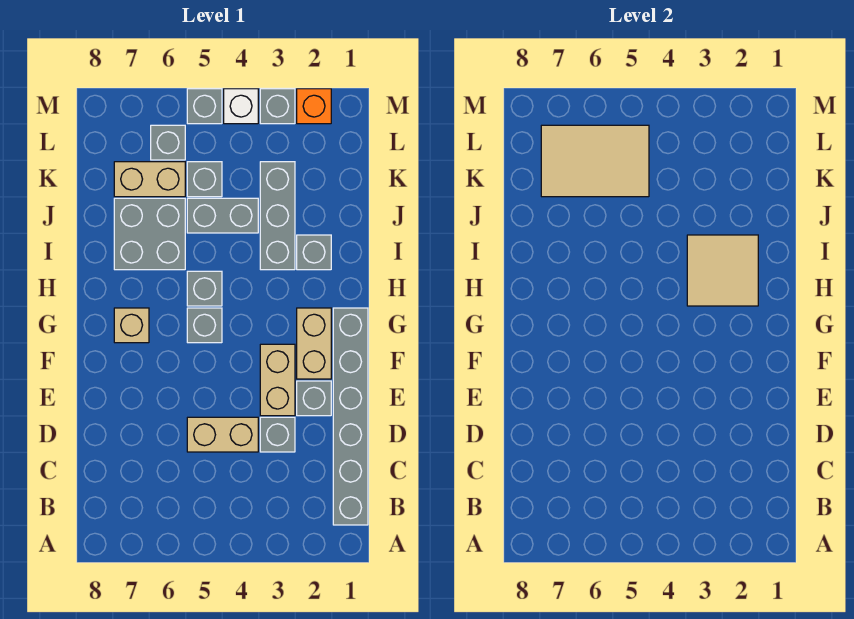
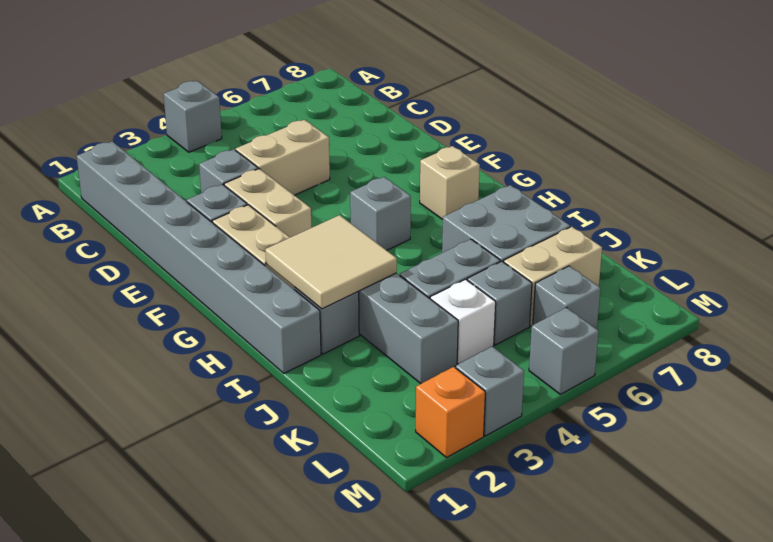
grey brick B1:G1 level 1 -> grey brick B1:I1 level 1
grey brick H5 level 1 -> grey brick A4 level 1
tan tile K5:L7 level 2 -> none
white brick M4 level 1 -> white brick K4 level 1

